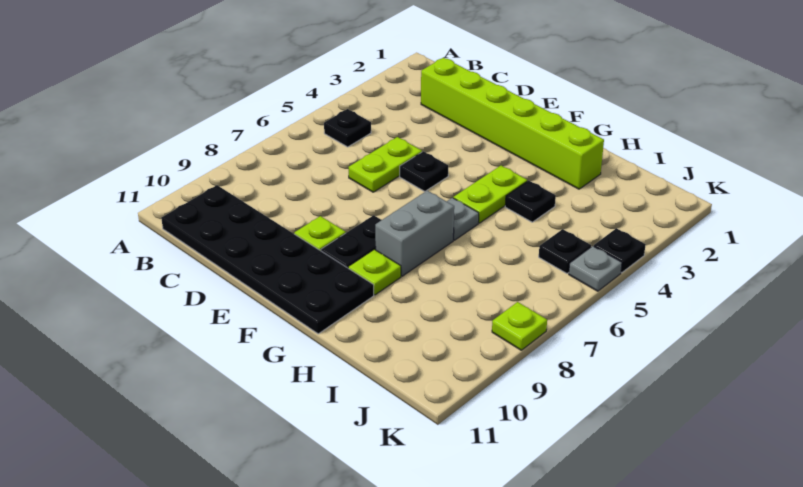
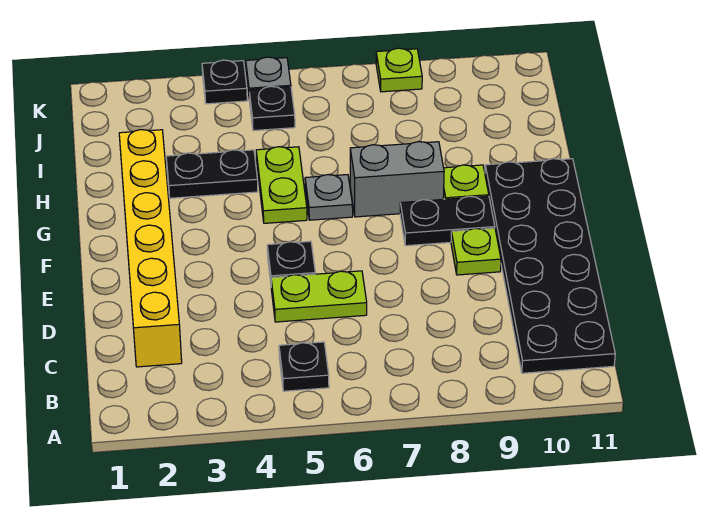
lime brick C2:H2 level 1 -> yellow brick C2:H2 level 1
lime plate G4:G5 level 1 -> lime plate G5:H5 level 1
black plate H4 level 1 -> black plate H3:H4 level 1

